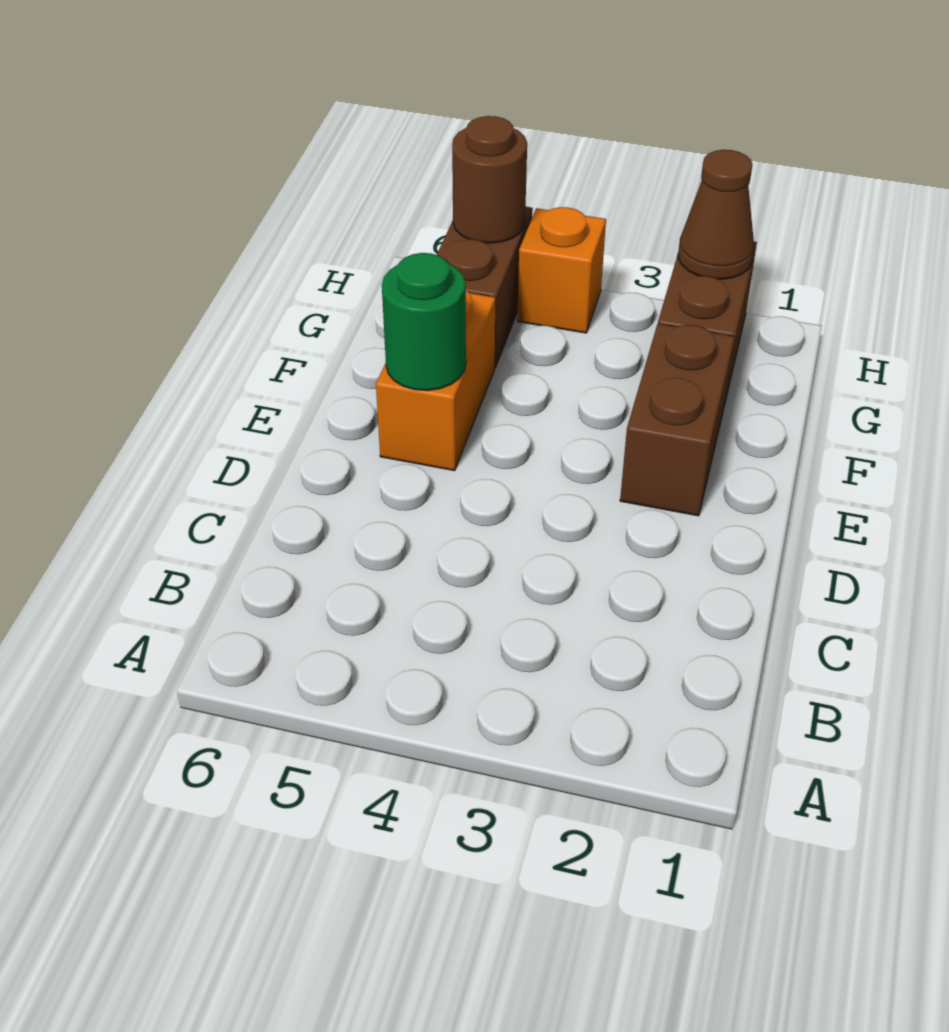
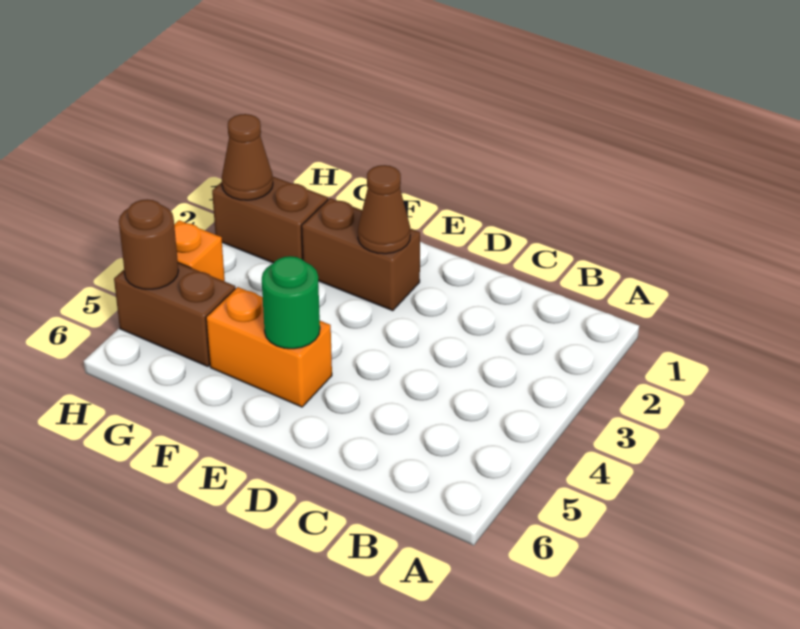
none -> brown cone E2 level 2

